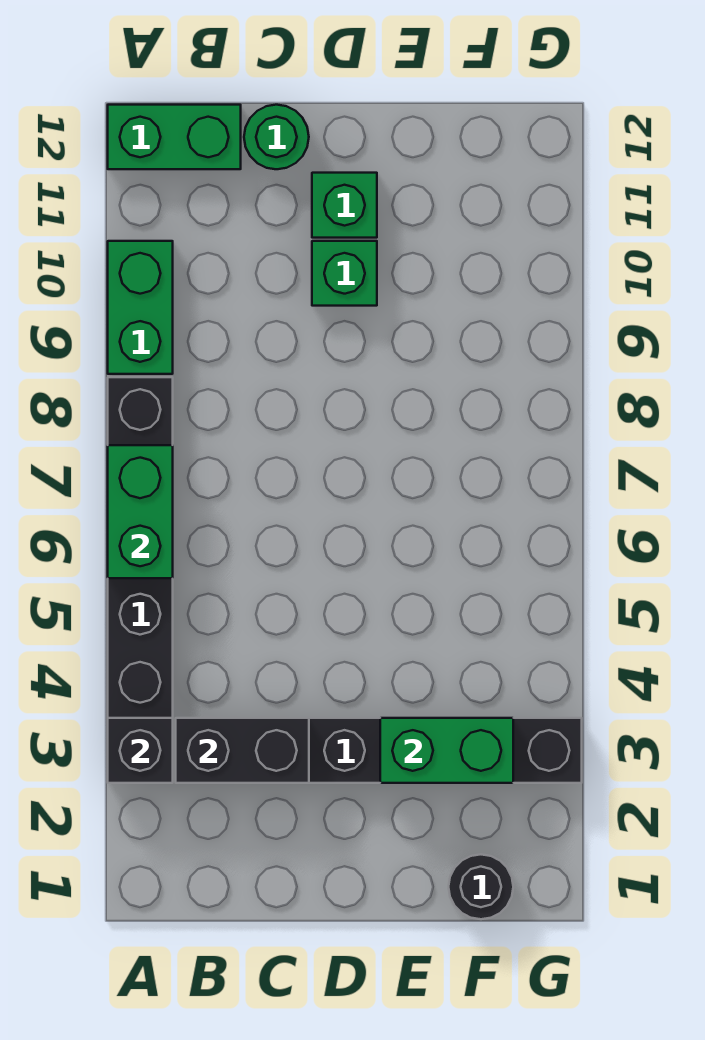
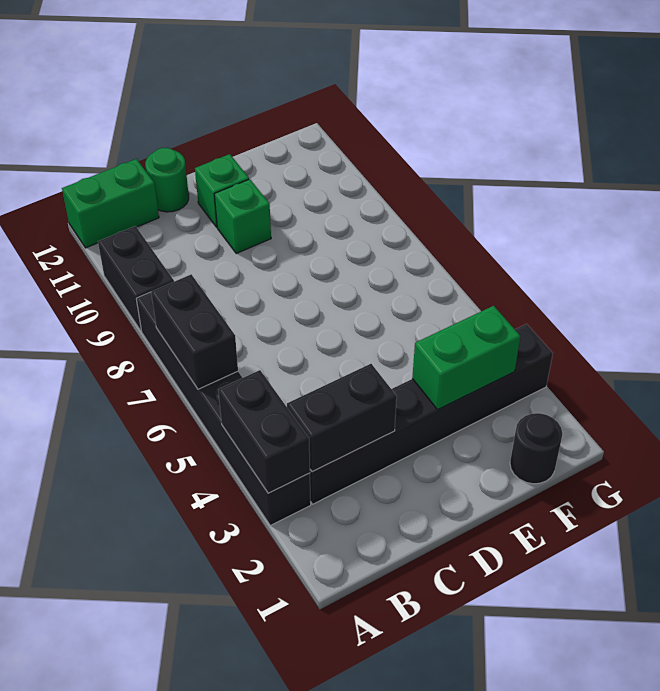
black brick A3 level 2 -> black brick A3:A4 level 2
green brick A6:A7 level 2 -> black brick A6:A7 level 2
green brick A9:A10 level 1 -> black brick A9:A10 level 1

